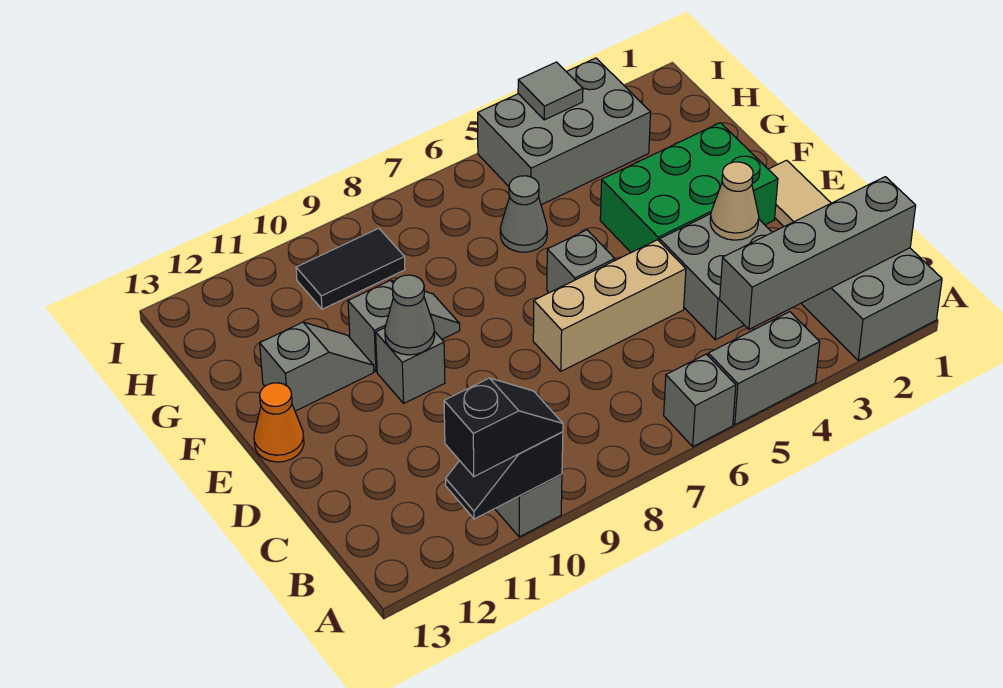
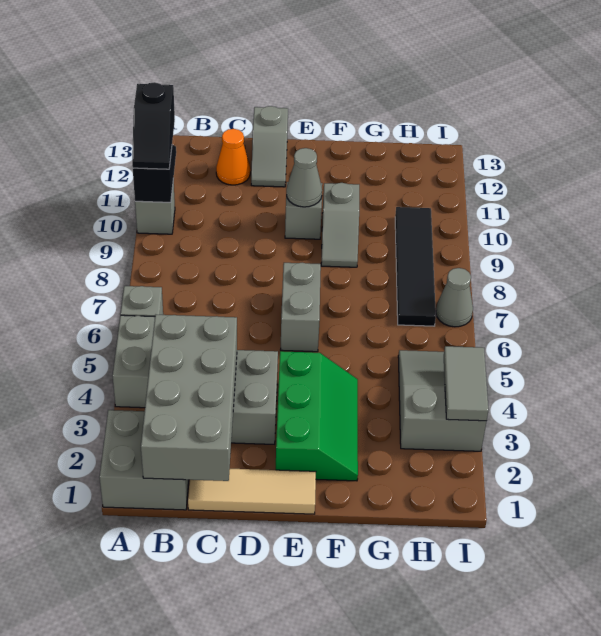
grey brick B1:B4 level 2 -> grey brick B1:C4 level 2
tan cone D3 level 2 -> none
tan brick D5:D7 level 1 -> none
green brick E2:F4 level 1 -> green slope E2:F4 level 1 top E
grey brick E6 level 1 -> grey brick E6:E7 level 1
orange cone E13 level 1 -> orange cone C12 level 1
grey slope F11:F12 level 1 top 12 -> grey slope D12:D13 level 1 top 13
grey cone G6 level 1 -> grey cone I7 level 1
grey brick H3:I5 level 1 -> grey slope H3:I5 level 1 top 3
black tile H9:H10 level 1 -> black tile H7:H10 level 1
grey tile I4 level 2 -> grey tile I3:I4 level 2

